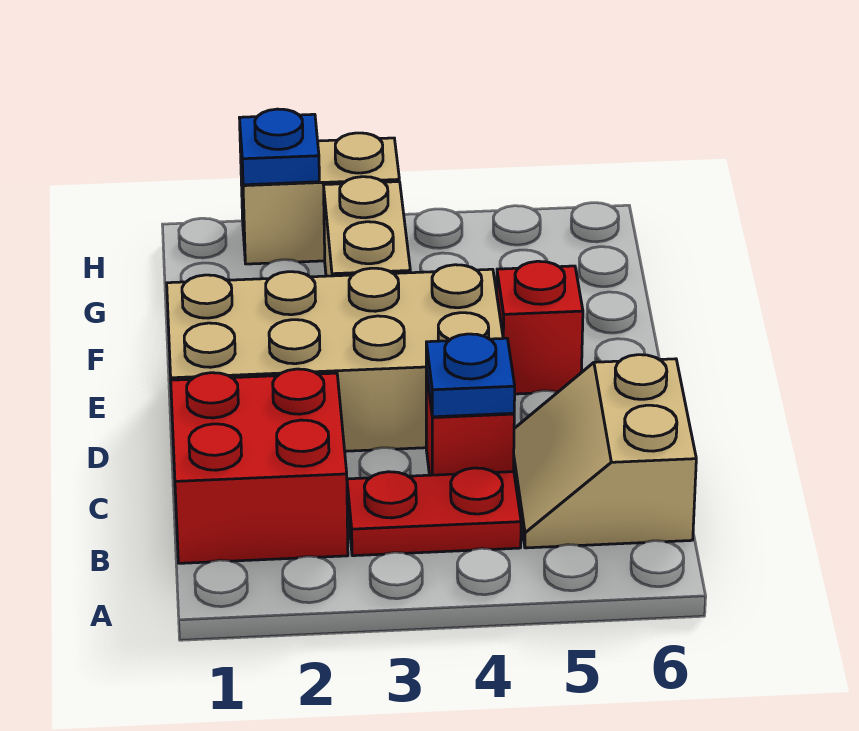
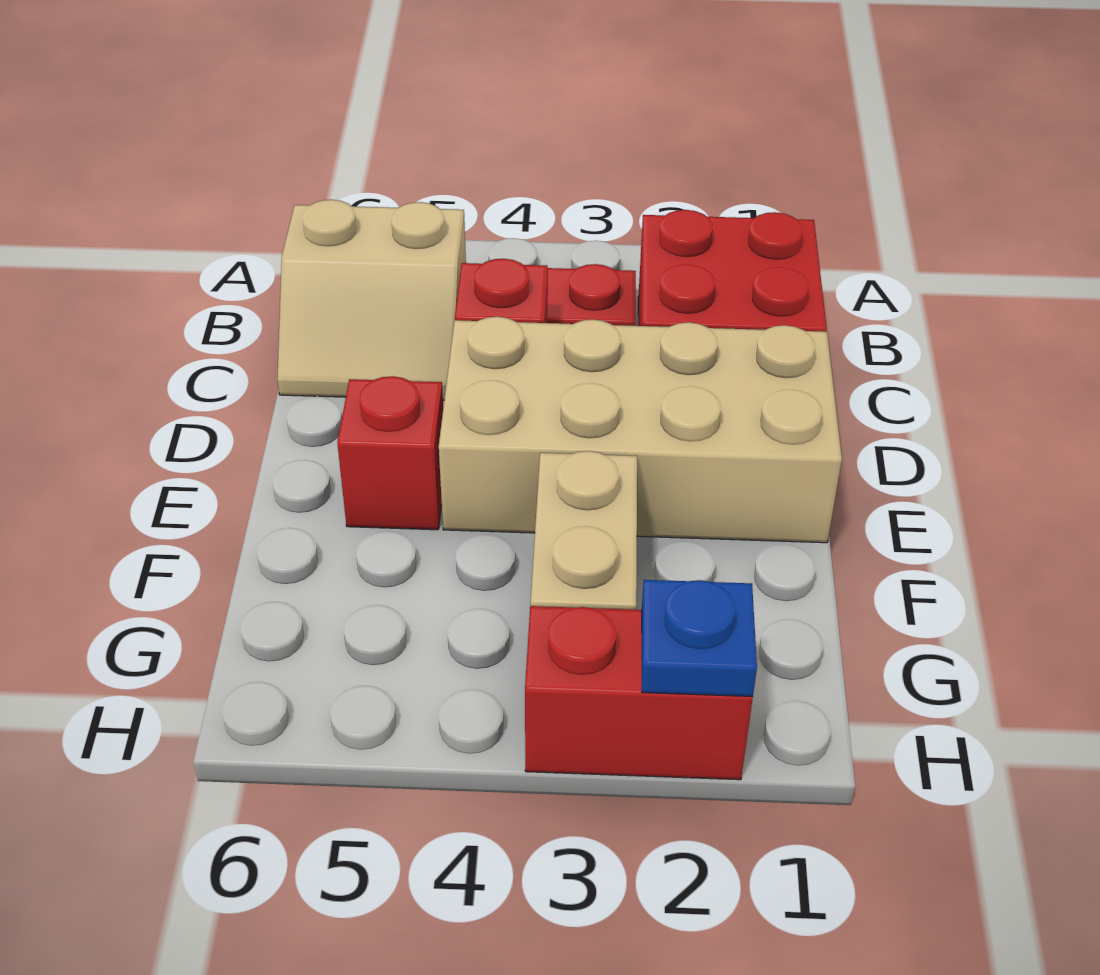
tan slope B5:C6 level 1 top 6 -> tan slope B5:C6 level 1 top B
blue plate C4 level 2 -> none
tan brick H2:H3 level 1 -> red brick H2:H3 level 1

